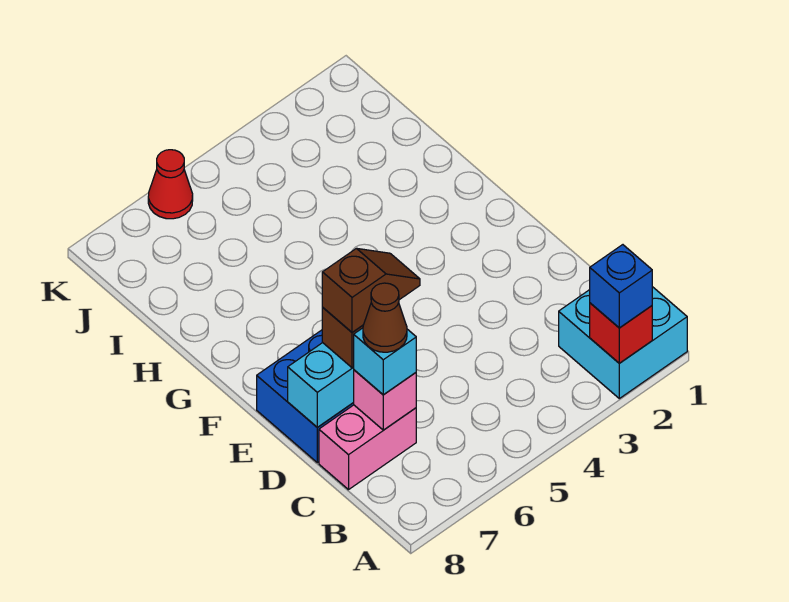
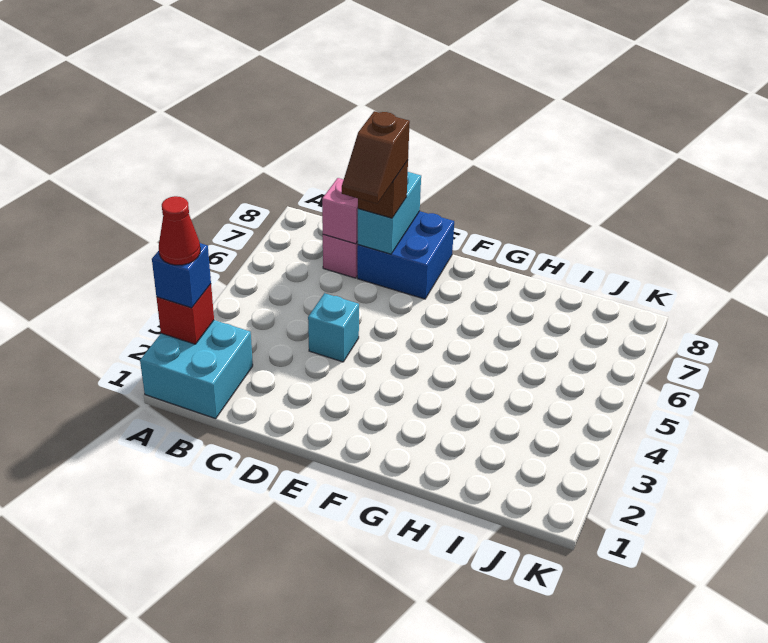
cyan brick C7 level 3 -> cyan brick D4 level 1
brown cone C7 level 4 -> none
red cone K6 level 1 -> red cone A2 level 4

